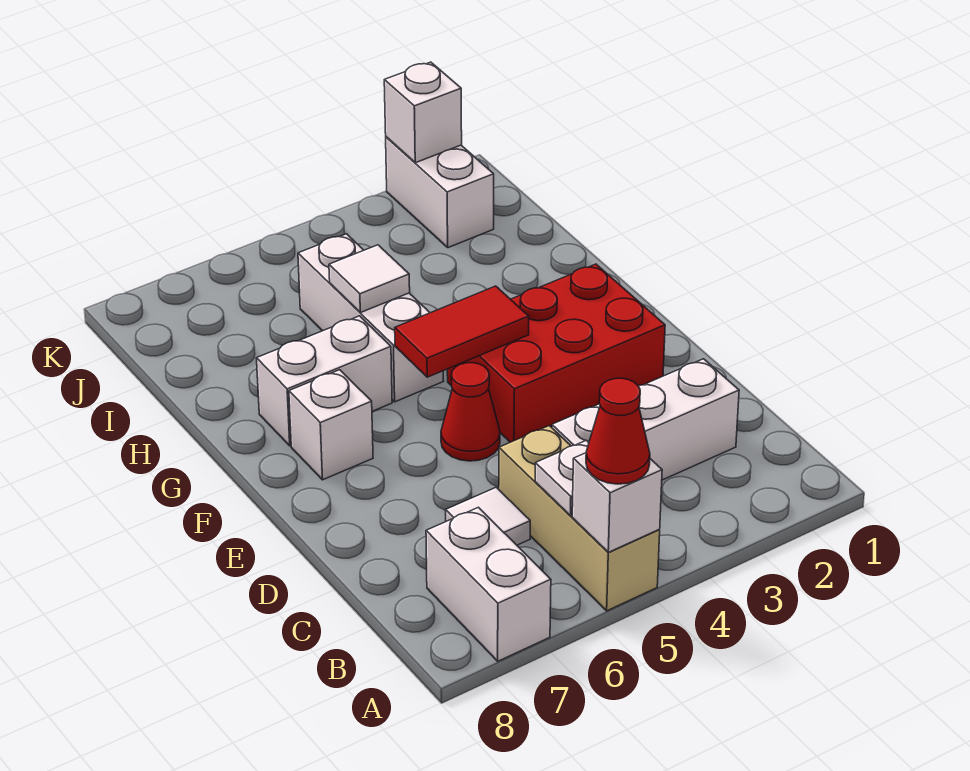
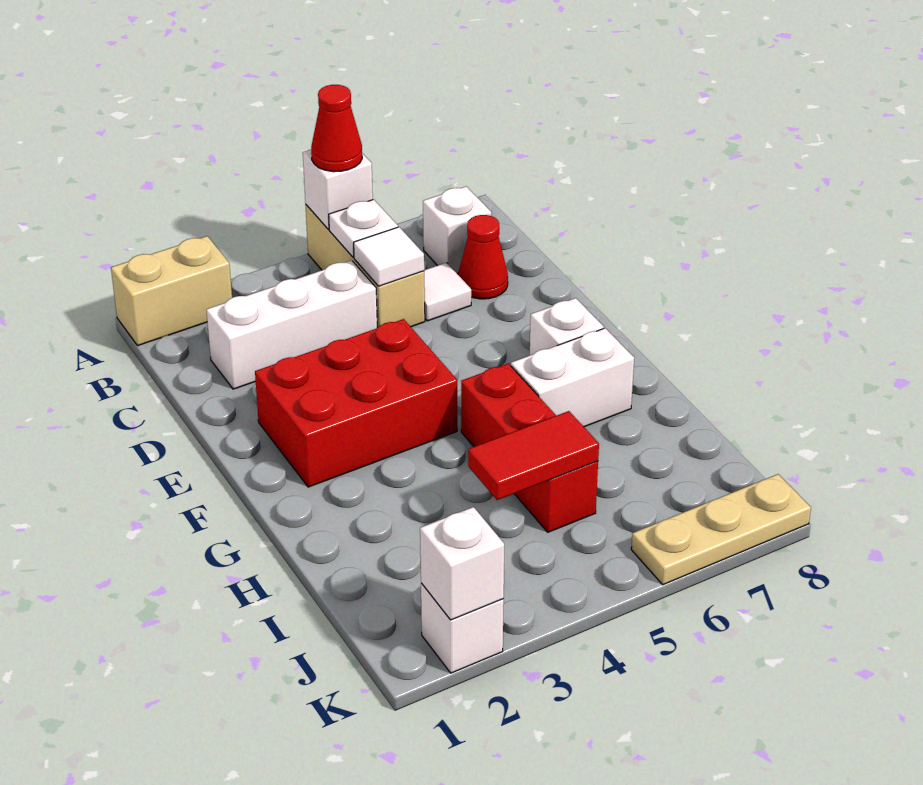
none -> tan brick A1:A2 level 1
white brick A7:B7 level 1 -> white brick B7 level 1
red cone E5 level 1 -> red cone C7 level 1
red tile F4:F5 level 2 -> red tile I4:I5 level 2
white brick G5:I5 level 1 -> red brick G5:I5 level 1
white tile H5 level 2 -> white tile C5 level 2
white brick J2:K2 level 1 -> white brick K2 level 1
none -> tan plate K6:K8 level 1

